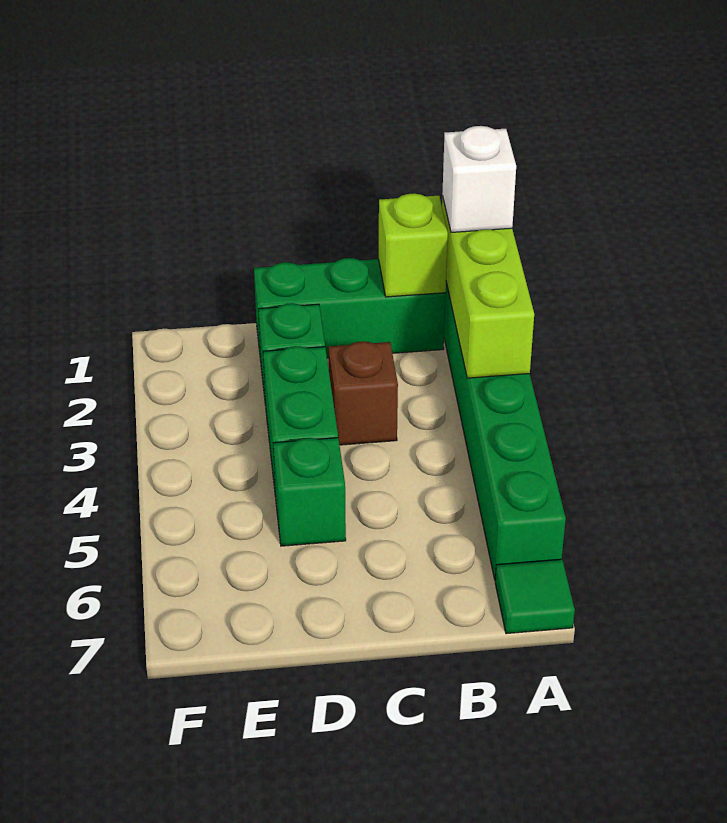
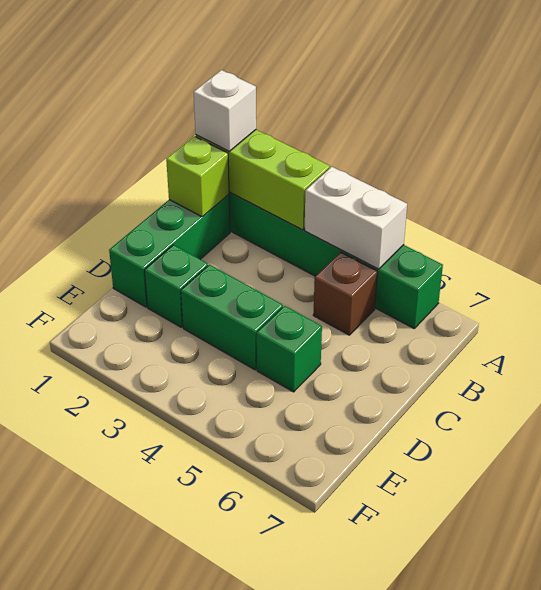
none -> white brick A4:A5 level 2
green tile A7 level 1 -> none
brown brick C3 level 1 -> brown brick B5 level 1

